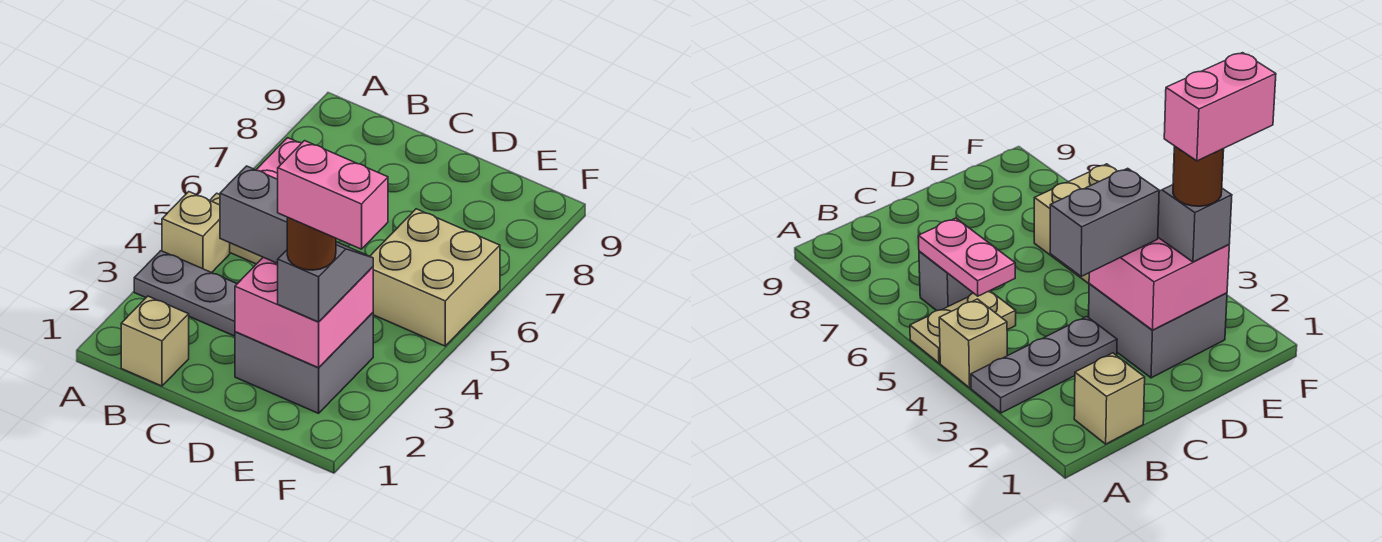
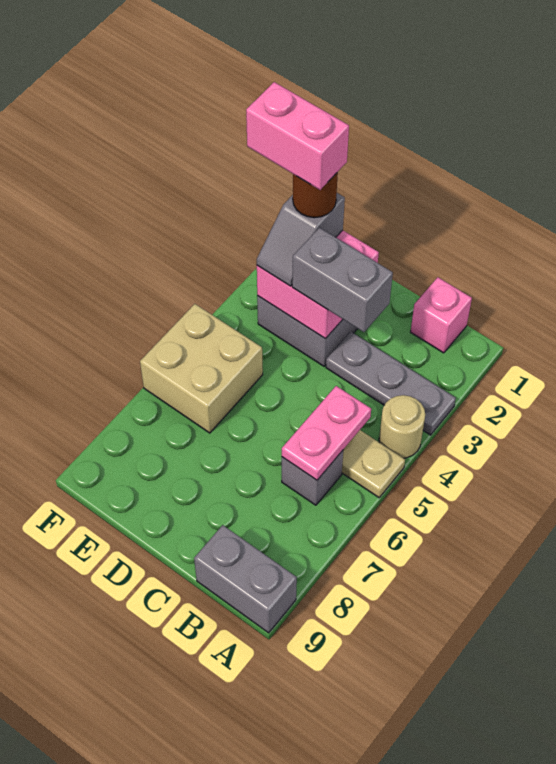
tan brick A4 level 1 -> tan round brick A4 level 1
none -> grey brick A9:B9 level 1
tan brick B1 level 1 -> pink brick B1 level 1

